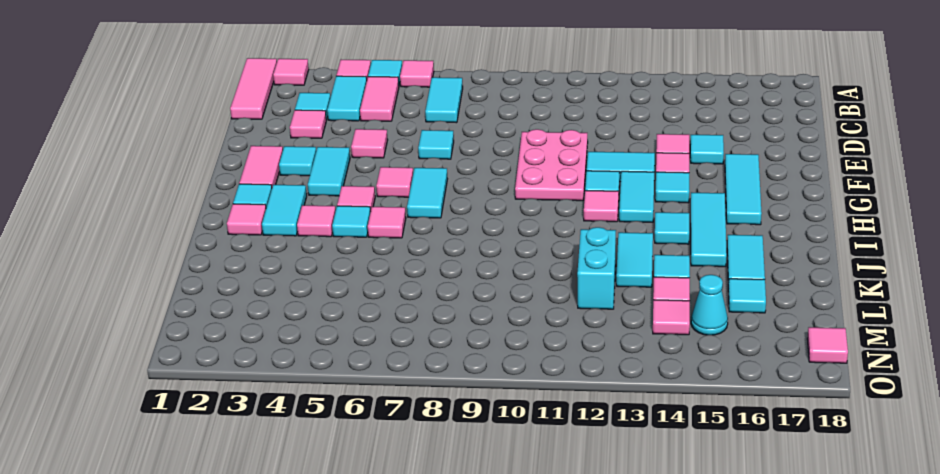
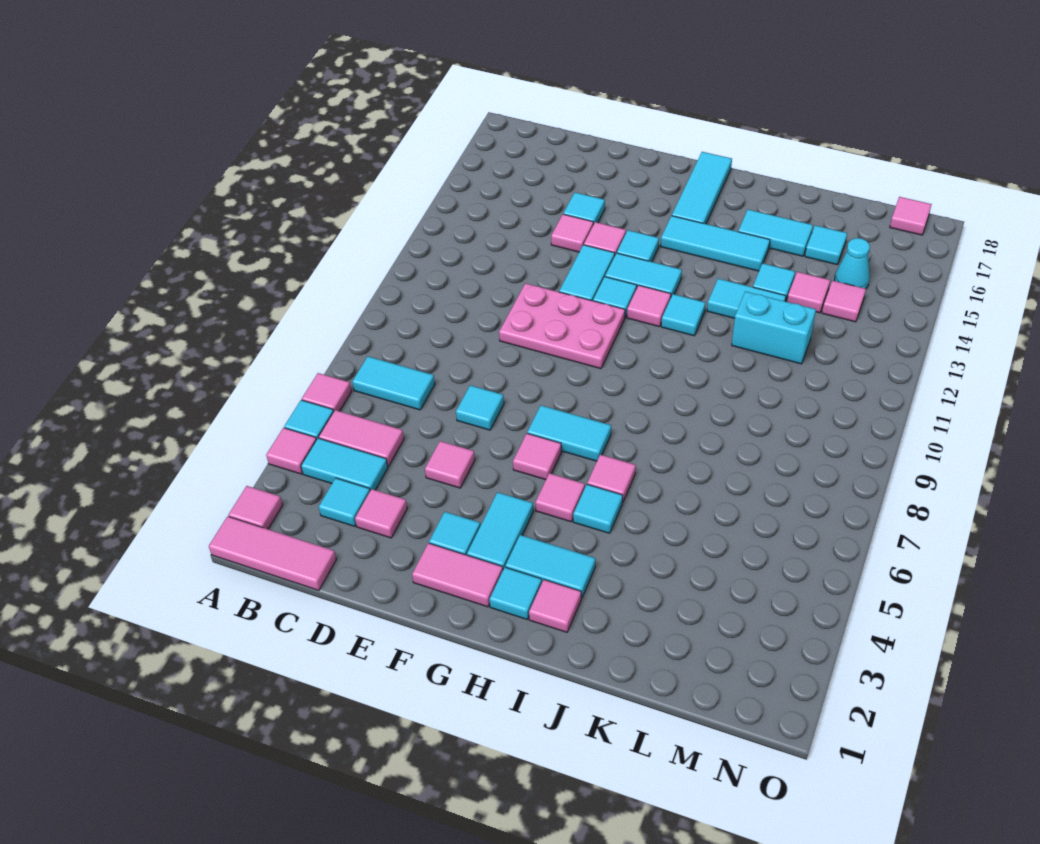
cyan tile F4:G4 level 1 -> cyan tile G3:G4 level 1
cyan tile F16:H16 level 1 -> cyan tile H16:H18 level 1
pink tile I4 level 1 -> none
cyan tile I14 level 1 -> cyan tile I12 level 1

